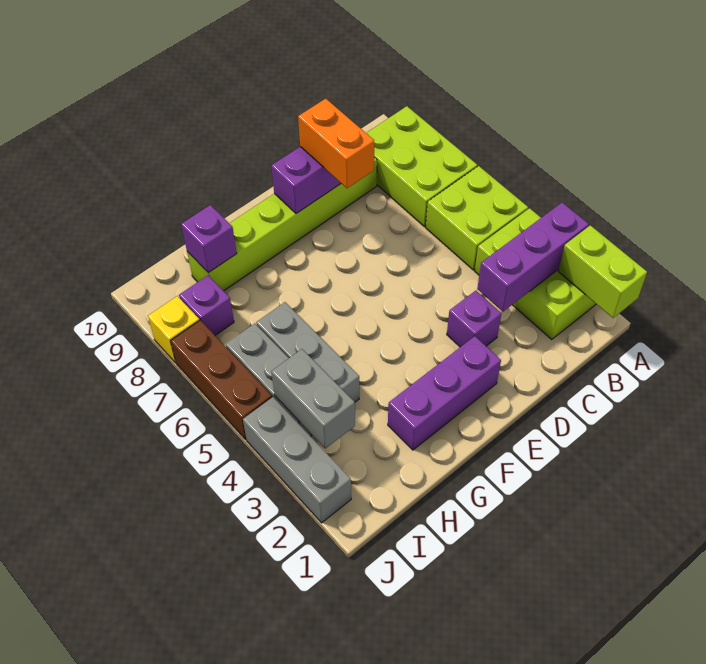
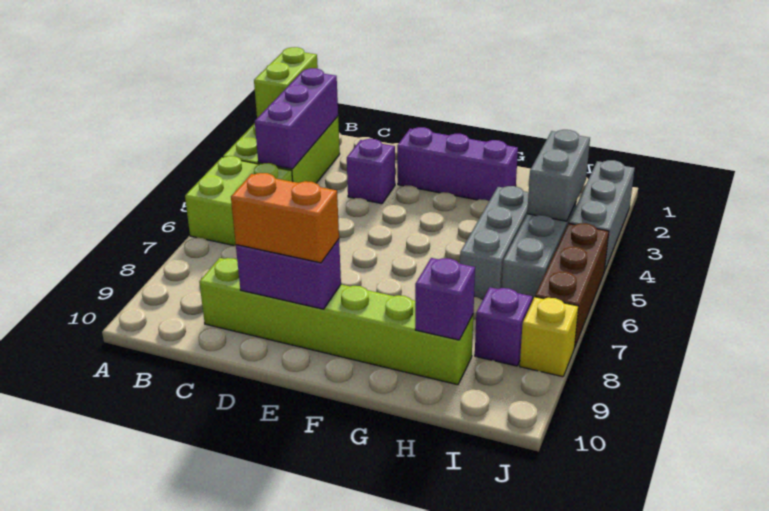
purple brick A3:C3 level 2 -> purple brick B2:B4 level 2
lime brick A7:B9 level 1 -> none
orange brick D8:D9 level 3 -> orange brick D9:E9 level 3

